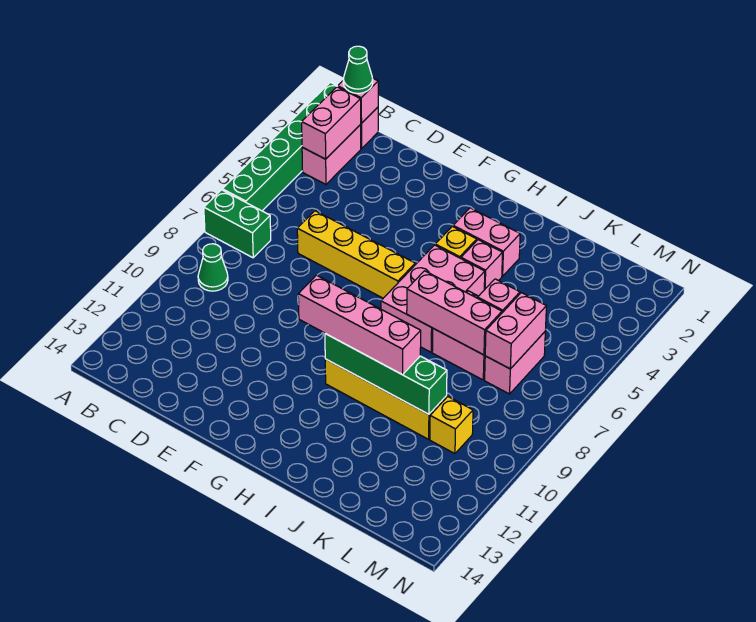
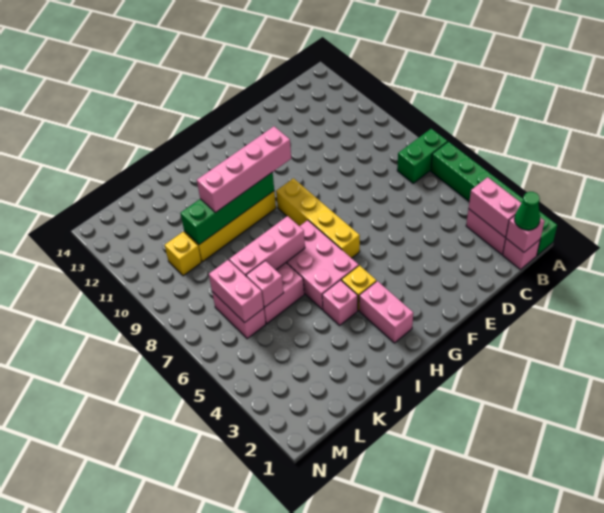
green cone B9 level 1 -> none
yellow brick D6:G6 level 1 -> yellow brick G6:G9 level 1
pink brick H3:I3 level 1 -> pink brick H2:H3 level 1

